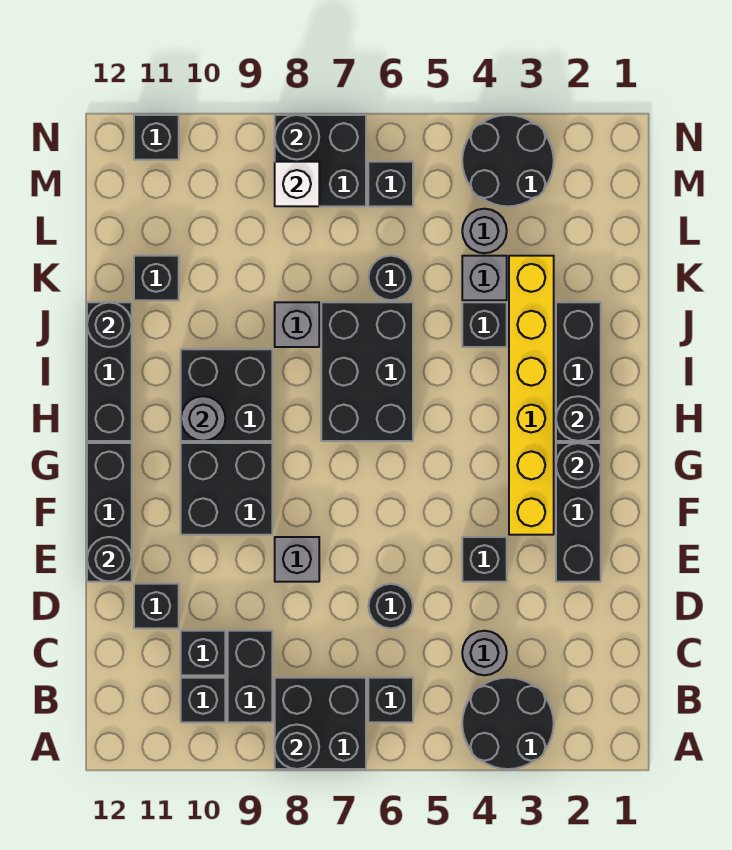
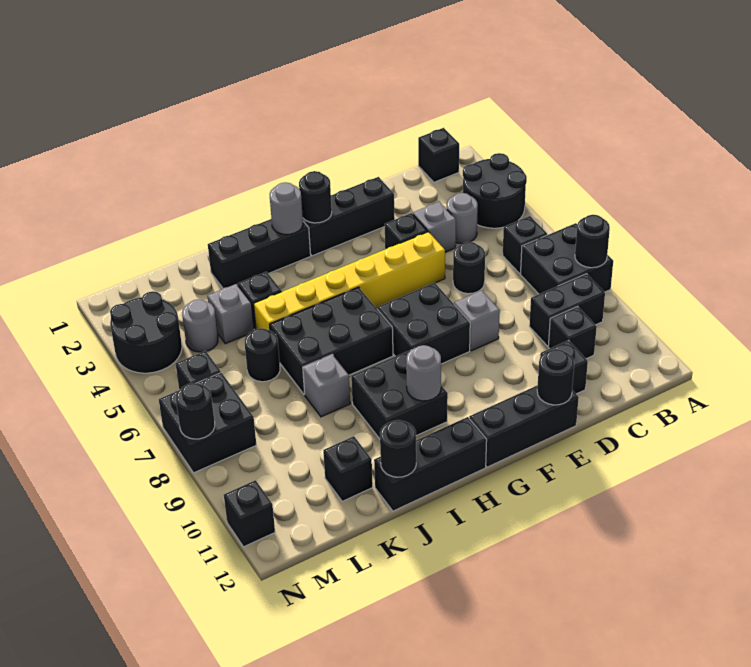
black brick B10 level 1 -> black brick B1 level 1
none -> grey brick D4 level 1
yellow brick F3:K3 level 1 -> yellow brick E5:J5 level 1
black brick F9:G10 level 1 -> black brick F7:G8 level 1
black round brick H2 level 2 -> grey round brick H2 level 2
white brick M8 level 2 -> none

